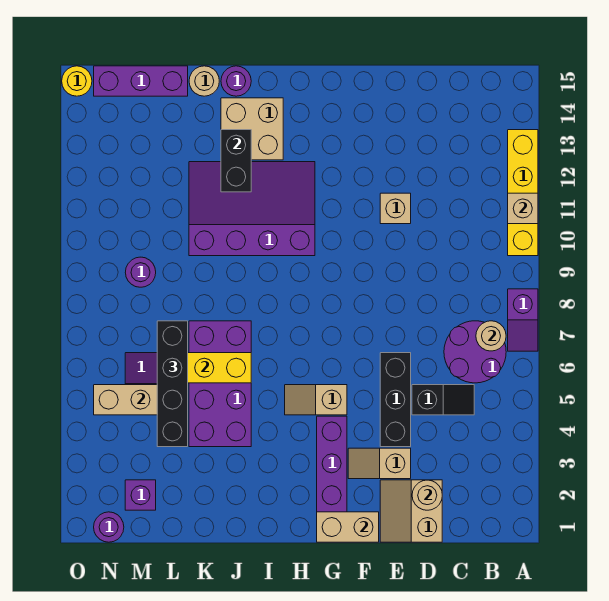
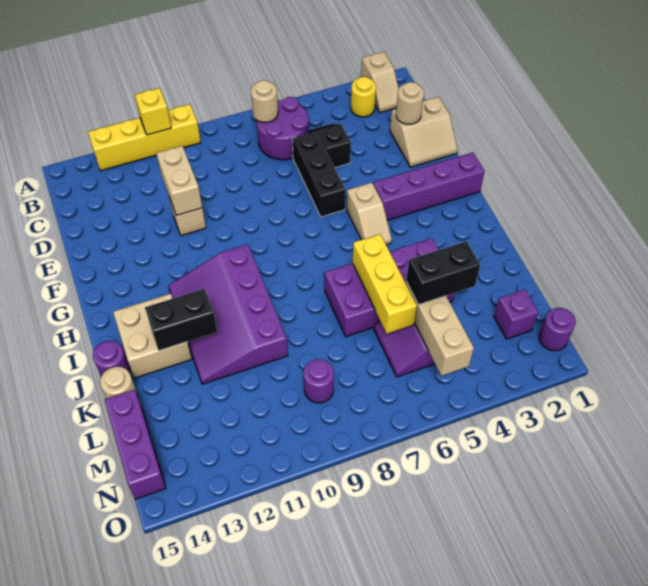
purple slope A7:A8 level 1 top 8 -> none
tan brick A11 level 2 -> yellow brick A11 level 2
tan slope E3:F3 level 1 top E -> tan slope A2:B2 level 1 top A
black brick E4:E6 level 1 -> black brick D6:F6 level 1
tan brick F1:G1 level 2 -> tan brick D11:E11 level 2
black brick L4:L7 level 3 -> black brick L4:L5 level 3
yellow round brick O15 level 1 -> yellow round brick B3 level 1

